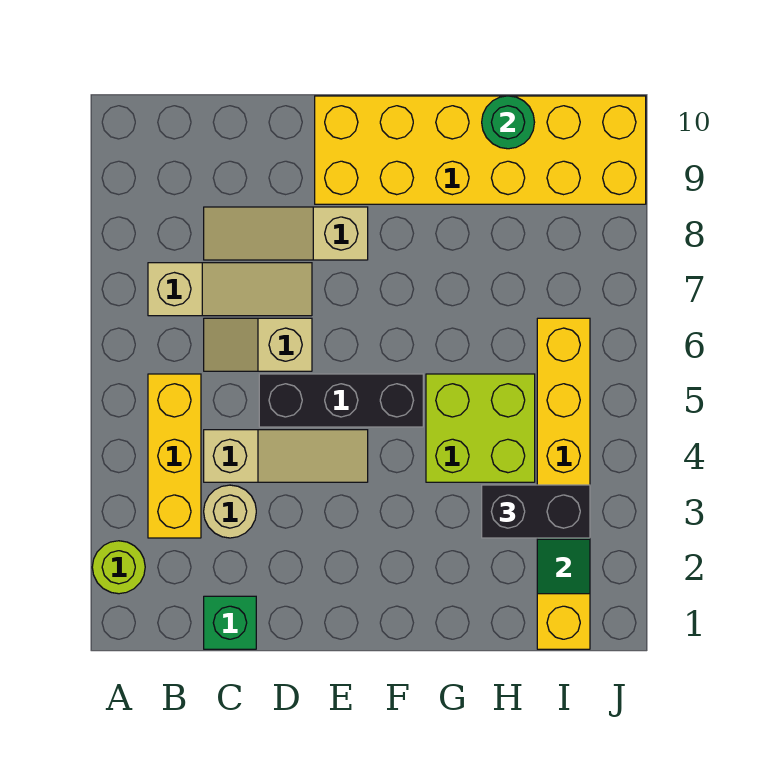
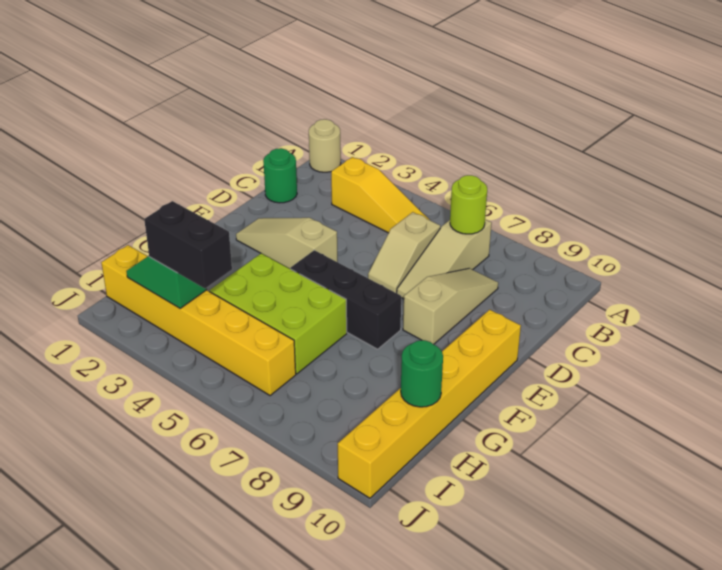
lime round brick A2 level 1 -> lime round brick B7 level 2
yellow brick B3:B5 level 1 -> yellow slope B3:B5 level 1 top 3
green brick C1 level 1 -> green round brick C1 level 1
tan round brick C3 level 1 -> tan round brick A1 level 1
tan slope C4:E4 level 1 top C -> tan slope E2:E4 level 1 top 4
tan slope C6:D6 level 1 top D -> tan slope C6:D6 level 1 top C
black brick D5:F5 level 1 -> black brick F5:F7 level 1
yellow brick E9:J10 level 1 -> yellow brick E10:J10 level 1
lime brick G4:H5 level 1 -> lime brick G4:H6 level 1
black brick H3:I3 level 3 -> black brick I3:I4 level 3

